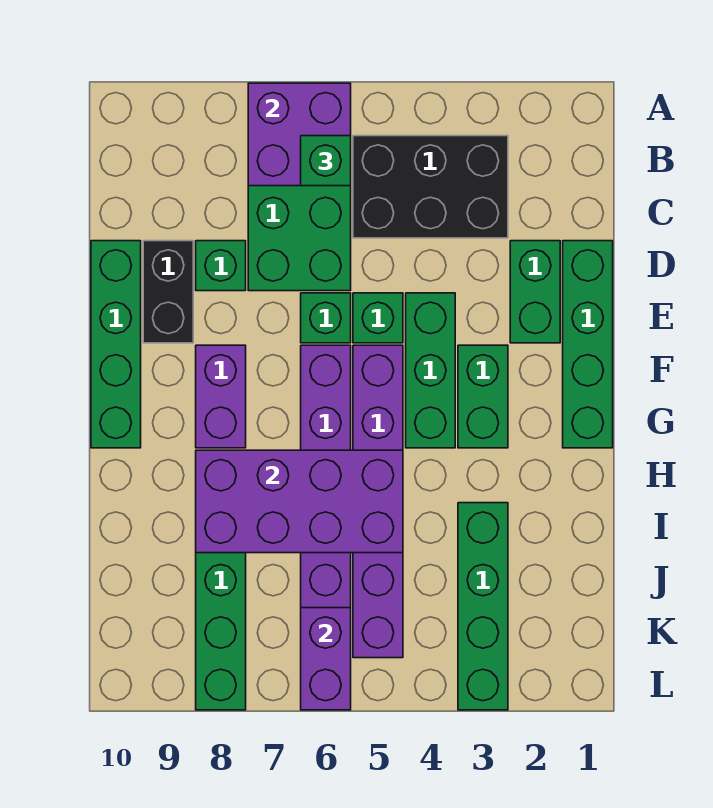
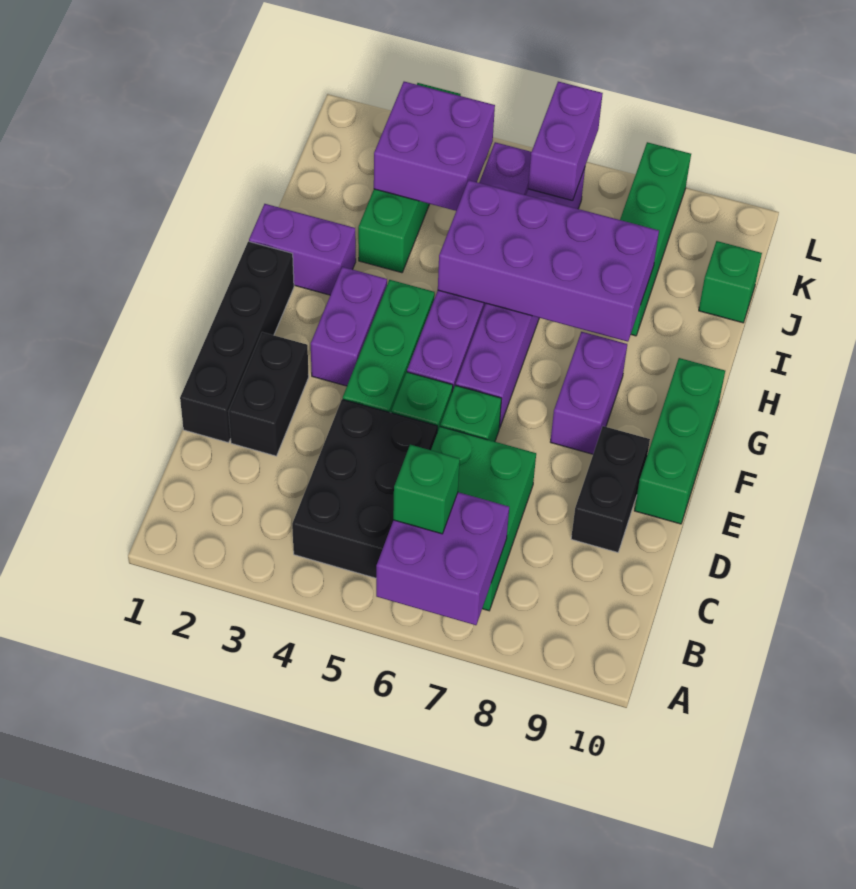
black brick B3:C5 level 1 -> black brick B4:D5 level 1
green brick D1:G1 level 1 -> black brick D1:G1 level 1
green brick D2:E2 level 1 -> black brick D2:E2 level 1
green brick D8 level 1 -> green brick J10 level 1
green brick D10:G10 level 1 -> green brick E10:G10 level 1
green brick F3:G3 level 1 -> purple brick F3:G3 level 1
none -> purple brick H1:H2 level 1
none -> purple brick J3:K4 level 2

